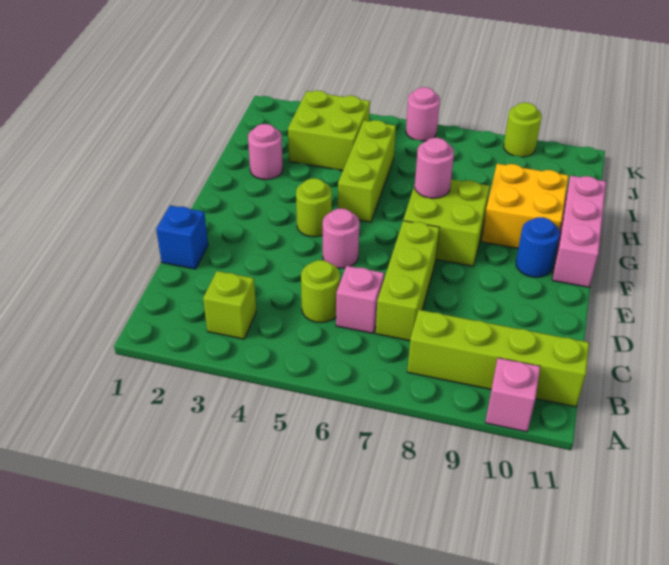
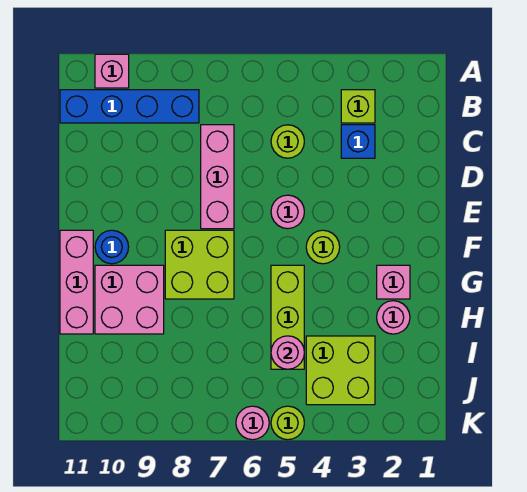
lime brick B8:B11 level 1 -> blue brick B8:B11 level 1
pink brick C6 level 1 -> pink brick G2 level 1
lime brick C7:E7 level 1 -> pink brick C7:E7 level 1
blue brick D1 level 1 -> blue brick C3 level 1
pink round brick G7 level 2 -> pink round brick I5 level 2
yellow brick G9:H10 level 1 -> pink brick G9:H10 level 1
lime round brick K9 level 1 -> lime round brick K5 level 1

